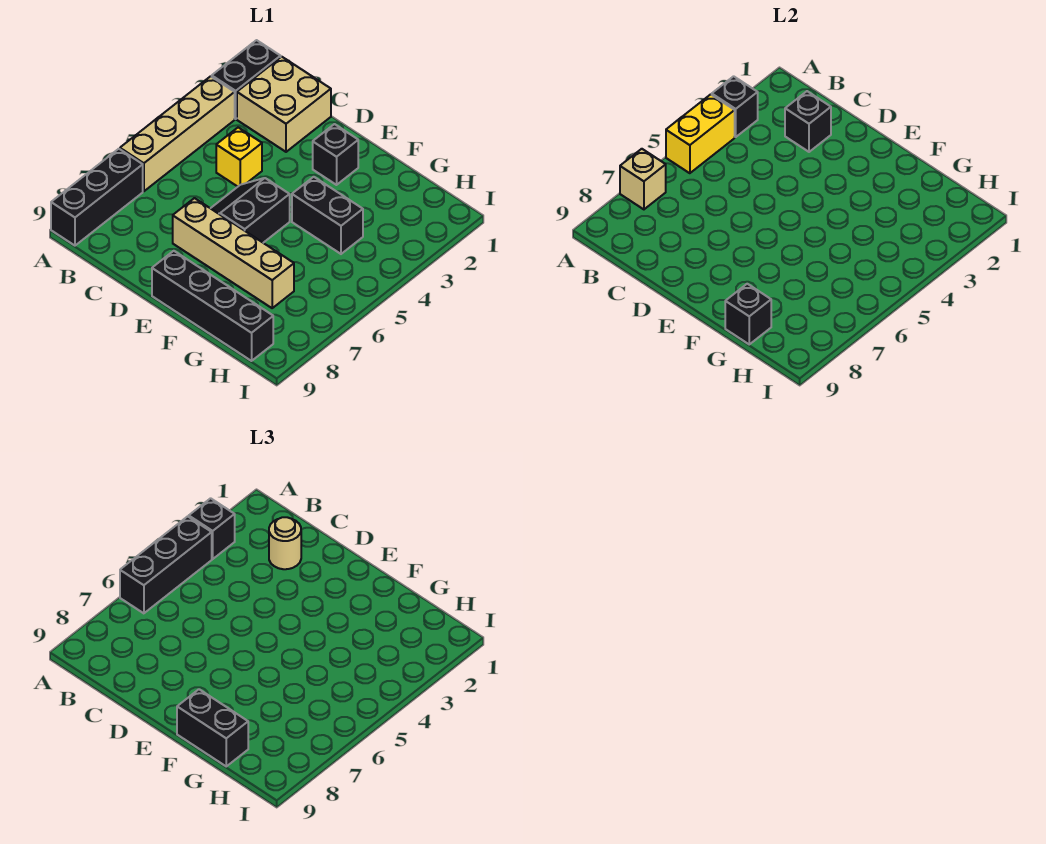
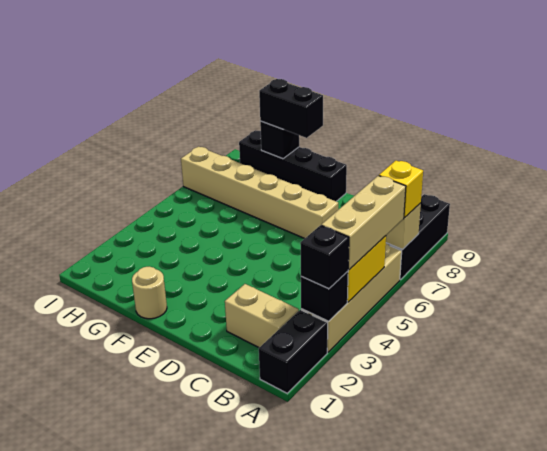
black brick A4:A6 level 3 -> tan brick A4:A6 level 3
tan brick B1:C2 level 1 -> tan brick B2:C2 level 1
black brick C2 level 2 -> none
tan round brick C2 level 3 -> tan round brick F1 level 1
yellow brick C4 level 1 -> yellow brick A7 level 3
black slope D5:E6 level 1 top E -> none
tan brick D7:G7 level 1 -> tan brick D7:I7 level 1
black brick E2 level 1 -> none
black brick F4:G4 level 1 -> none

